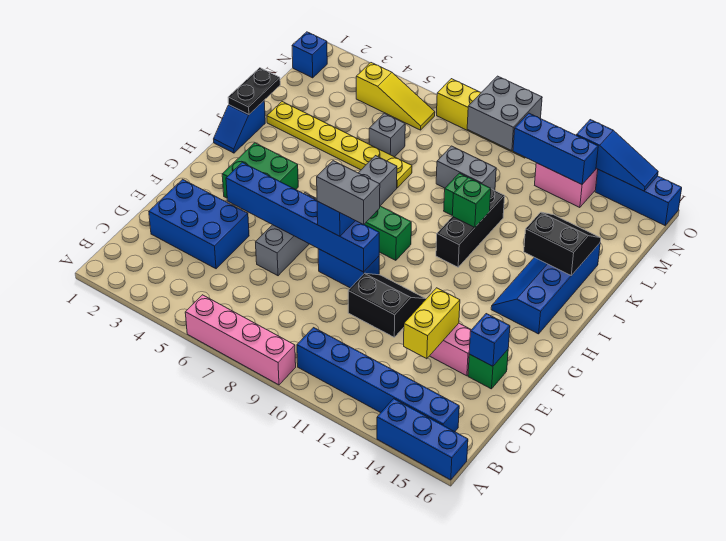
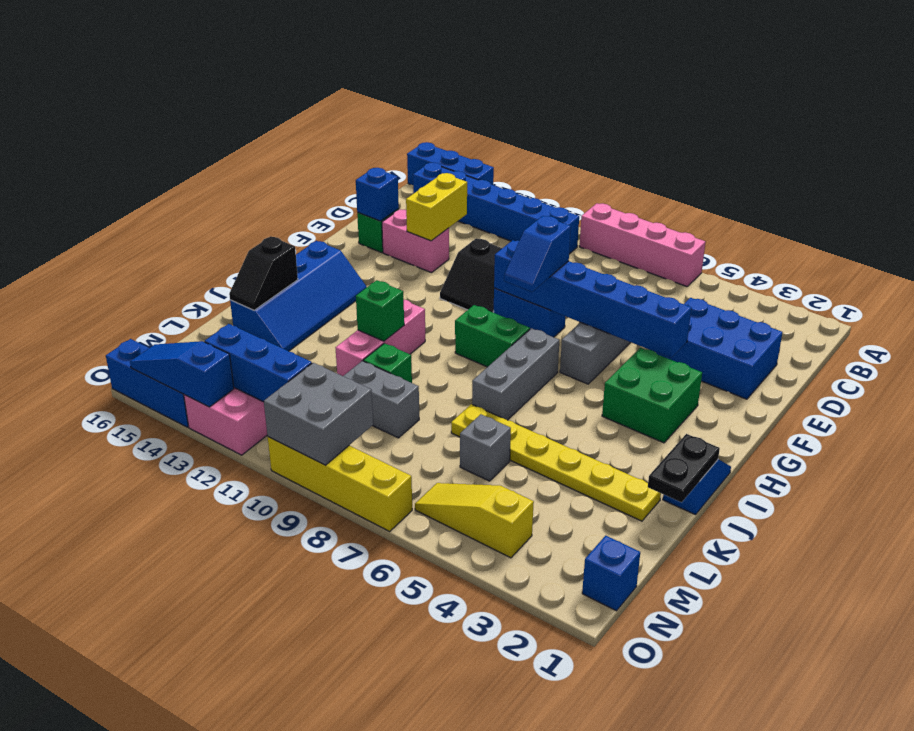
grey brick F8:F9 level 4 -> none
black brick I11:K11 level 1 -> pink brick I11:K11 level 1
black slope J14:K15 level 2 top J -> black slope J15:K15 level 2 top J

